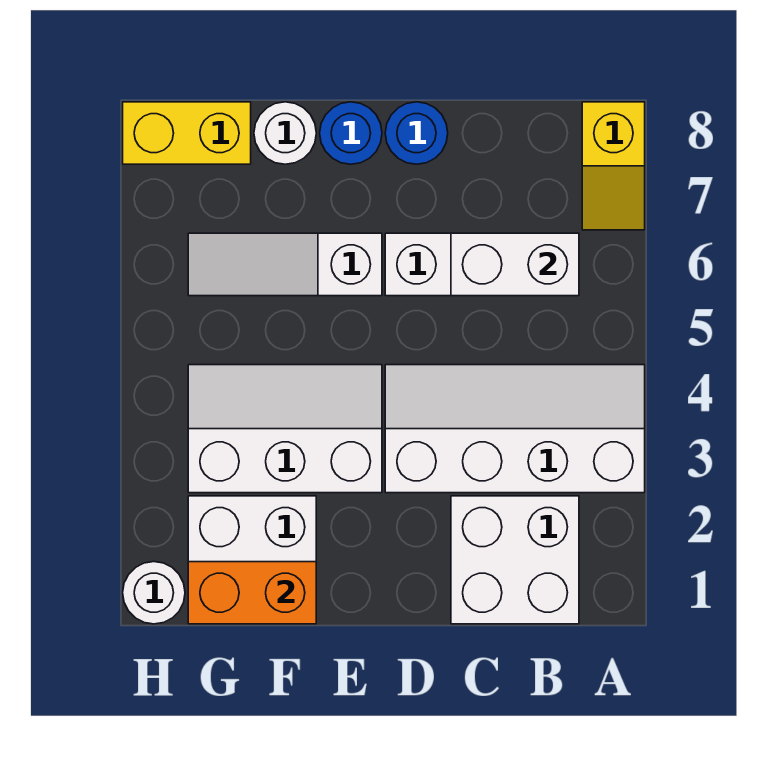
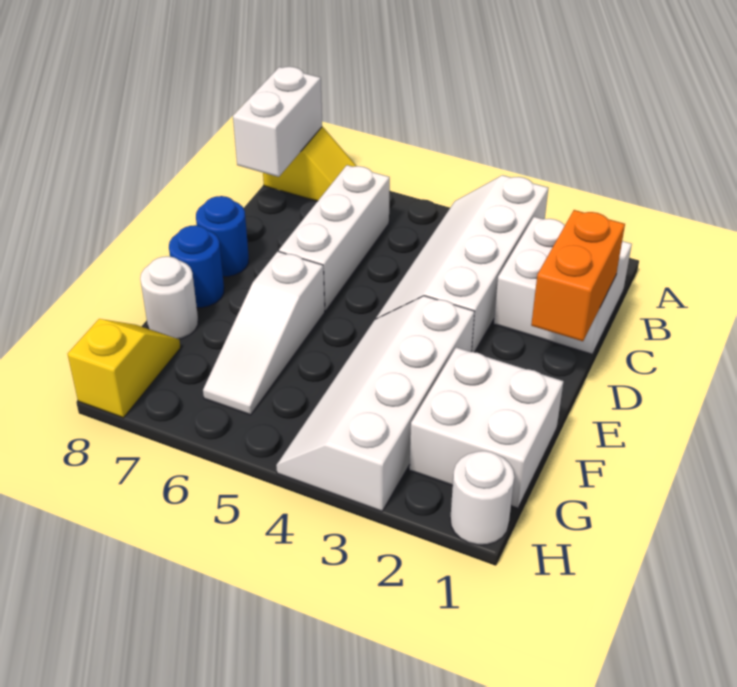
white brick B6:C6 level 2 -> white brick A8:B8 level 2
white slope E3:G4 level 1 top 3 -> white slope E3:H4 level 1 top 3
orange brick F1:G1 level 2 -> orange brick C1:D1 level 2
yellow brick G8:H8 level 1 -> yellow slope G8:H8 level 1 top H

